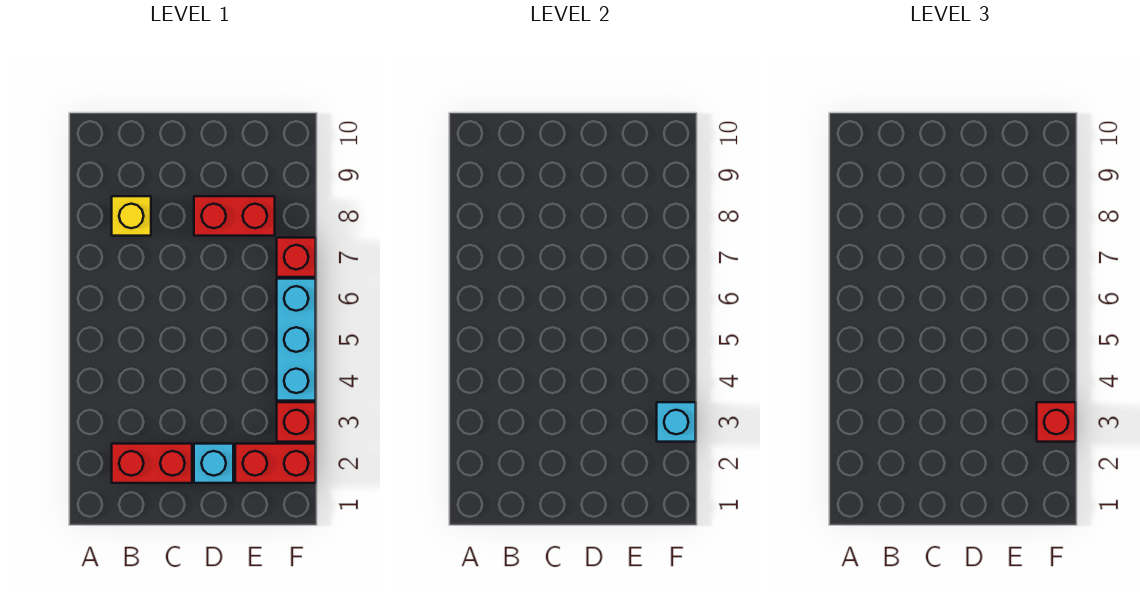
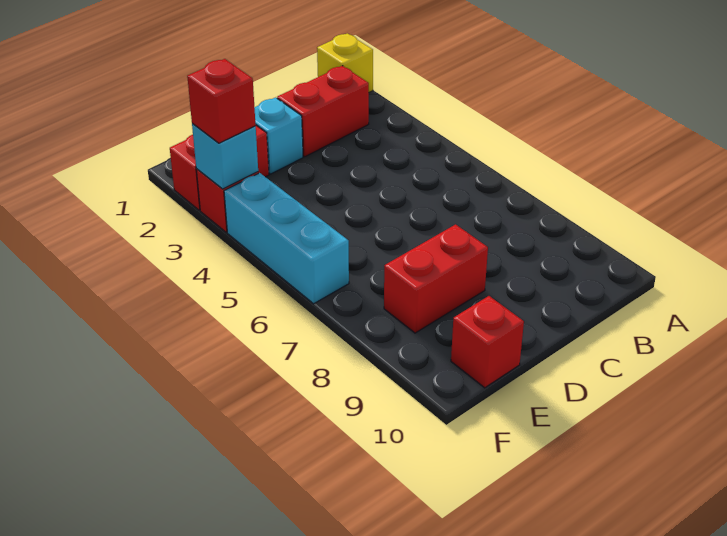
yellow brick B8 level 1 -> yellow brick A1 level 1
red brick F7 level 1 -> red brick E10 level 1

